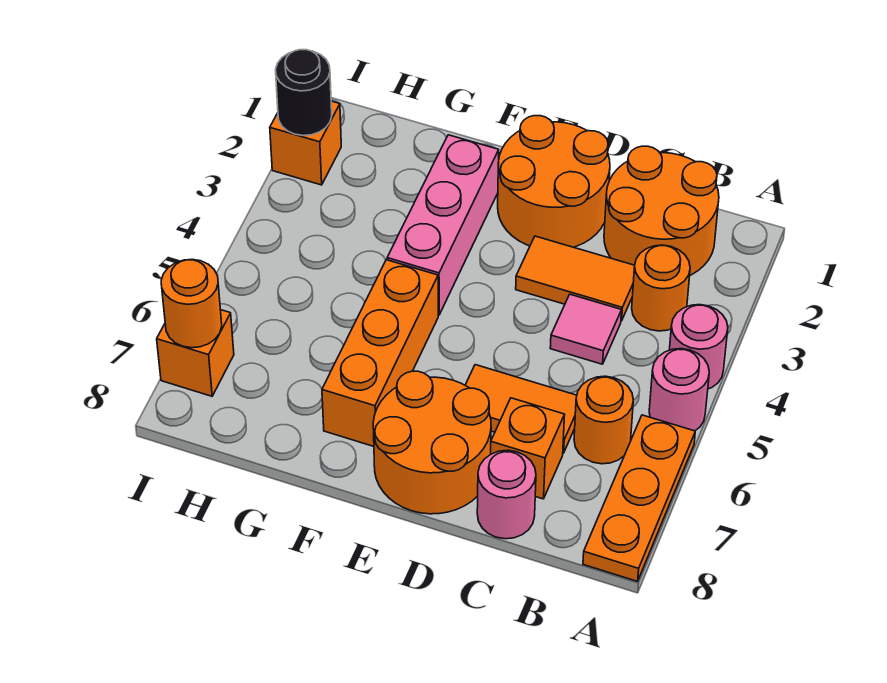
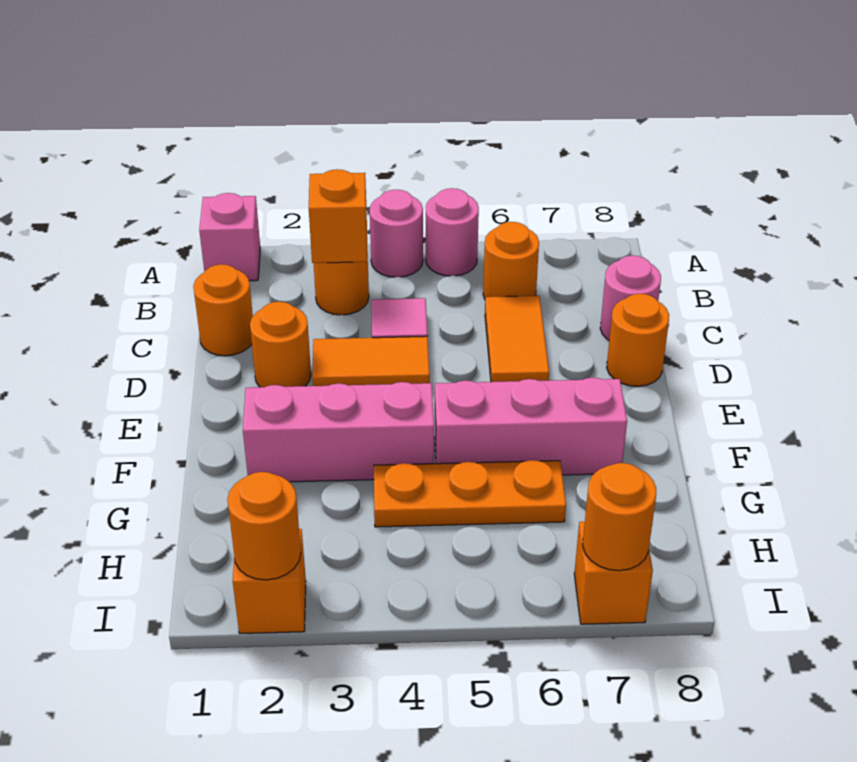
none -> pink brick A1 level 1
orange plate A6:A8 level 1 -> orange plate G4:G6 level 1
orange round brick B1:C2 level 1 -> orange round brick C1 level 1
orange tile C3:D3 level 1 -> orange tile D3:D4 level 1
orange brick C7 level 1 -> orange brick B3 level 2
orange round brick D1:E2 level 1 -> orange round brick D2 level 1
orange round brick D7:E8 level 1 -> orange round brick D8 level 1
orange brick F5:F7 level 1 -> pink brick F5:F7 level 1
black round brick I2 level 2 -> orange round brick I2 level 2

